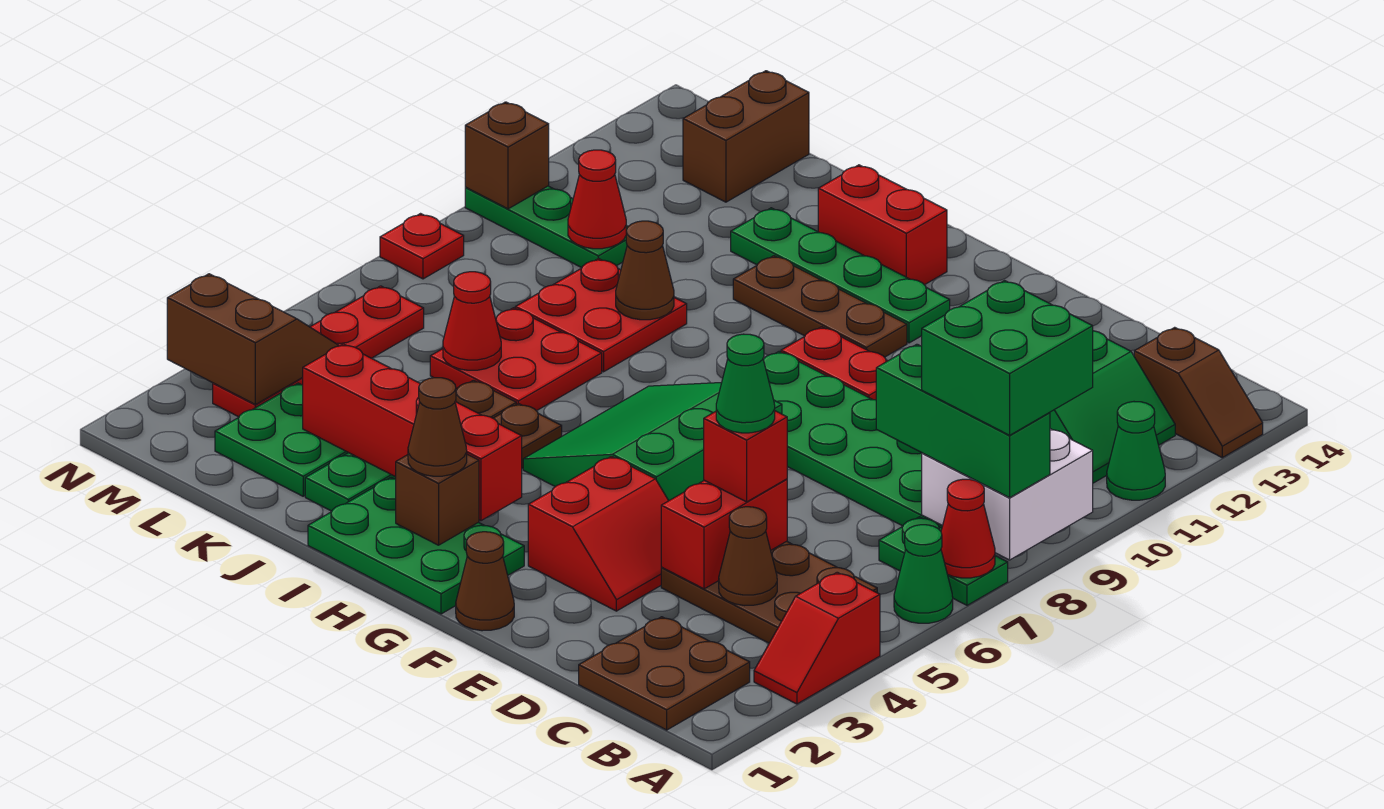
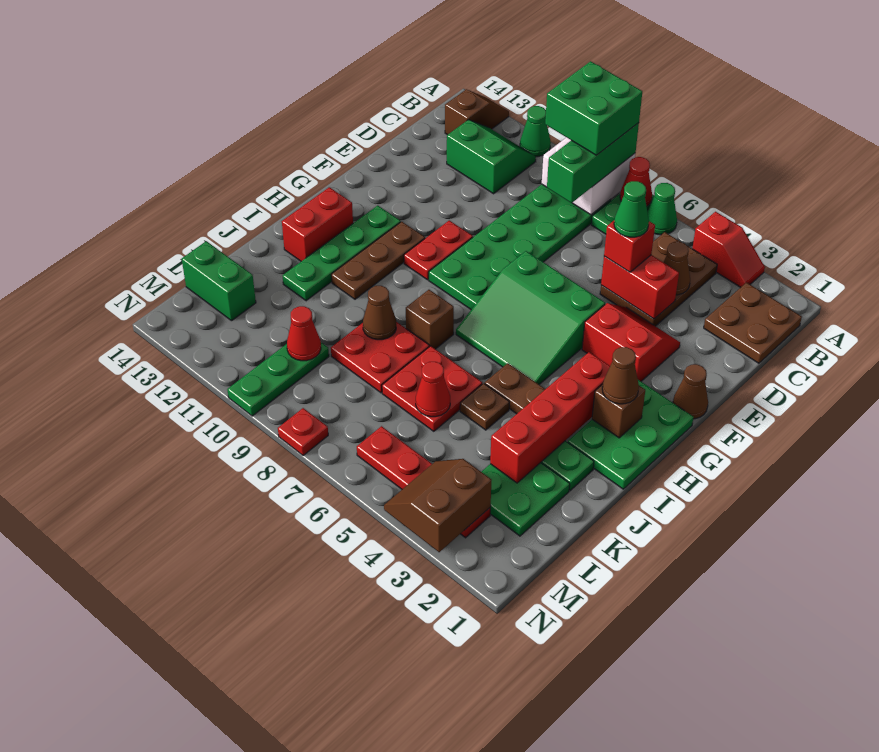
brown brick L13:L14 level 1 -> green brick L13:L14 level 1
brown brick N10 level 2 -> brown brick I8 level 1

